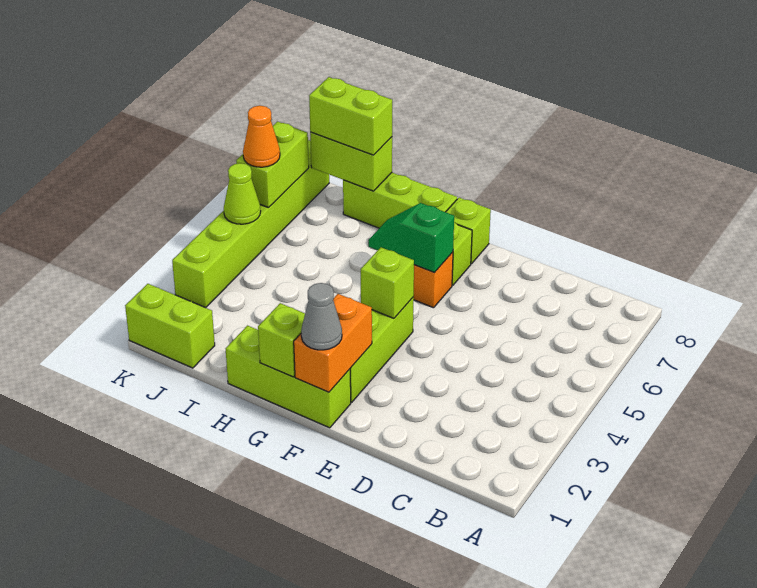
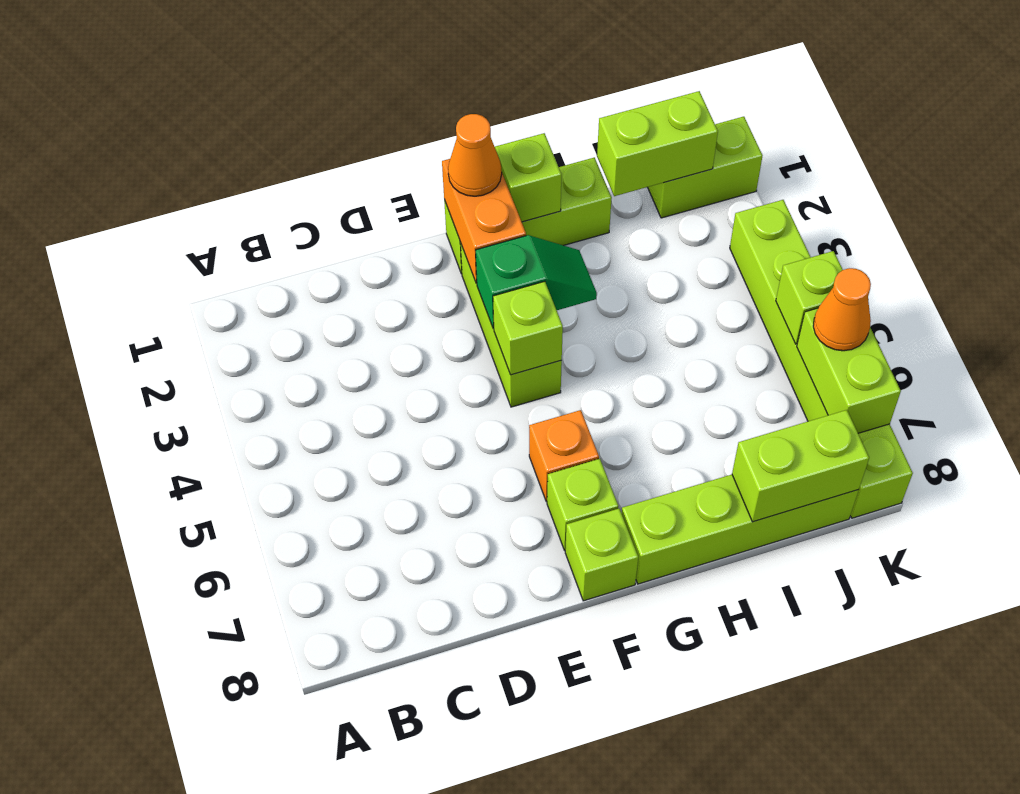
grey cone F1 level 3 -> orange cone F1 level 3
green slope F6:G6 level 2 top F -> green slope F3:G3 level 2 top F
lime brick G8:I8 level 1 -> lime brick G8:J8 level 1
lime brick I8:J8 level 3 -> lime brick I1:J1 level 2
lime cone K5 level 2 -> lime brick K5 level 2

